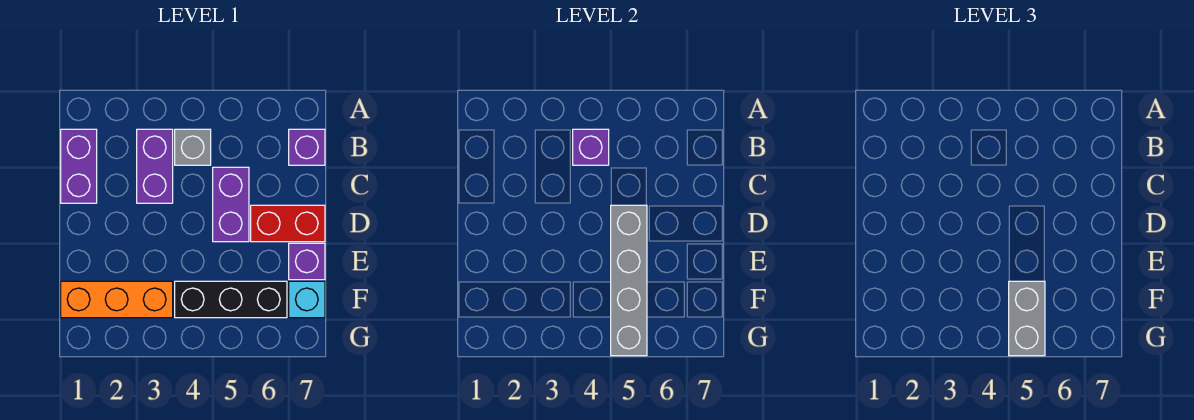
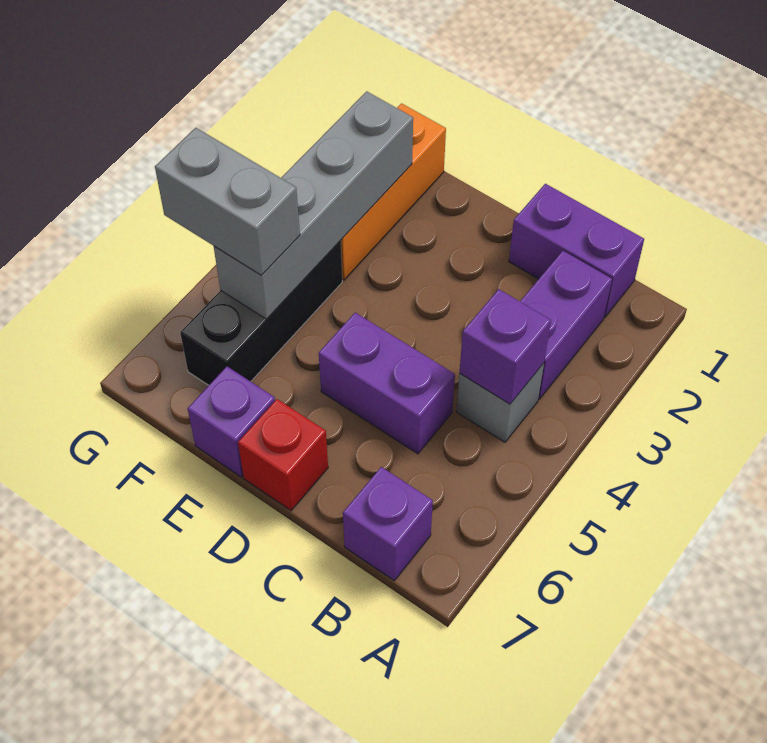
purple brick B3:C3 level 1 -> purple brick B2:B3 level 1
grey brick D5:G5 level 2 -> grey brick F2:F5 level 2
red brick D6:D7 level 1 -> red brick D7 level 1
cyan brick F7 level 1 -> none

